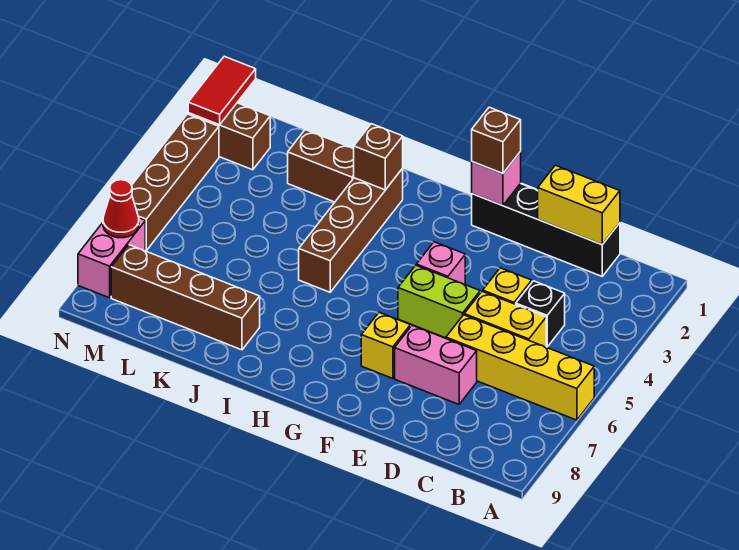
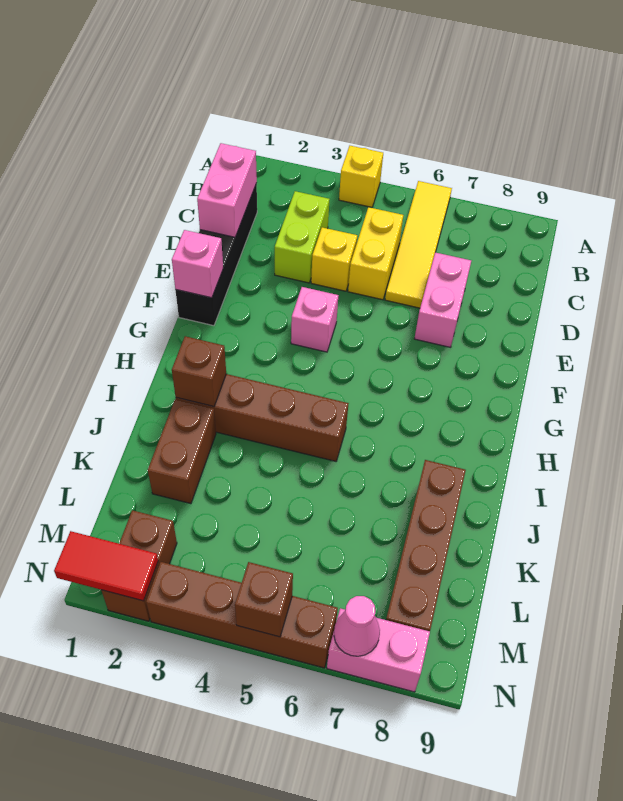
yellow brick A6:D6 level 1 -> yellow tile A6:D6 level 1
yellow brick C1:D1 level 2 -> pink brick C1:D1 level 2
black brick C4 level 1 -> none
lime brick E5:F5 level 1 -> lime brick C3:D3 level 1
brown brick F1 level 3 -> brown brick N5 level 2
yellow brick F7 level 1 -> yellow brick A4 level 1
red cone N7 level 2 -> pink cone N7 level 2

